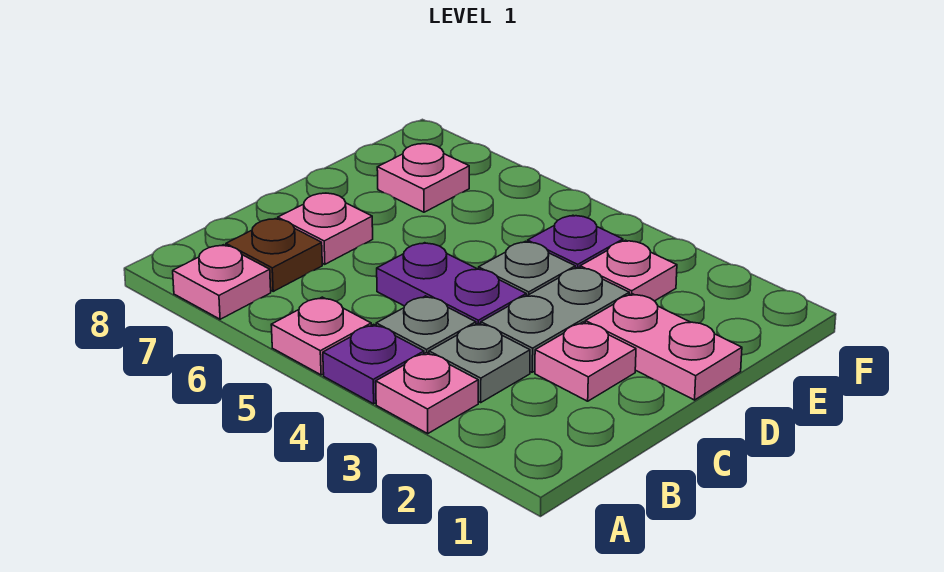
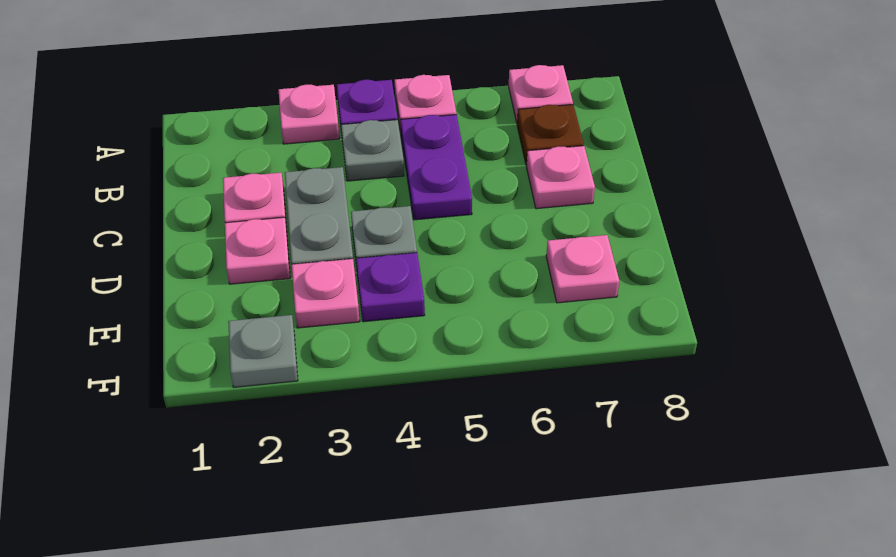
grey plate B3 level 1 -> grey plate F2 level 1
purple plate C4:C5 level 1 -> purple plate B5:C5 level 1
pink plate D1:D2 level 1 -> pink plate D2 level 1

